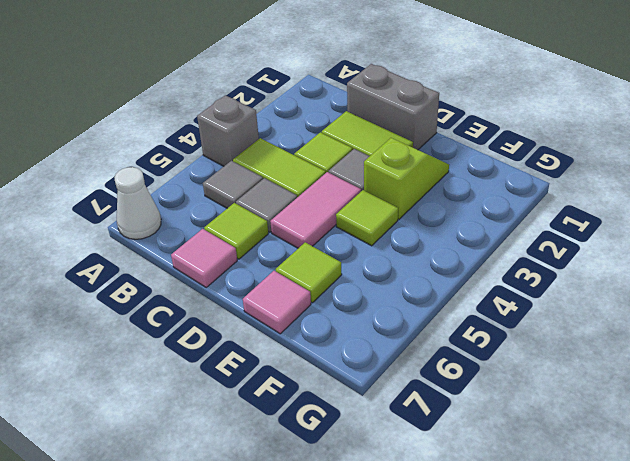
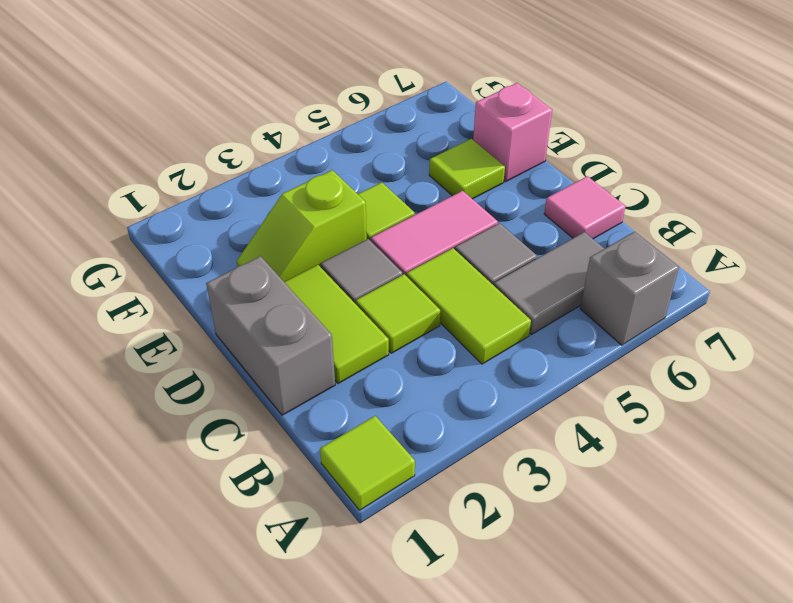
grey brick A4 level 1 -> grey brick A6 level 1
white cone A7 level 1 -> none
grey tile B5 level 1 -> grey tile B5:B6 level 1
lime tile C6 level 1 -> lime tile A1 level 1
pink tile E7 level 1 -> pink brick E7 level 1

